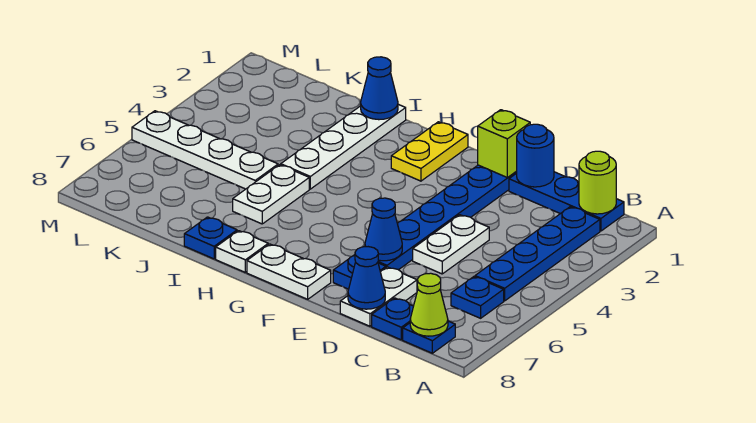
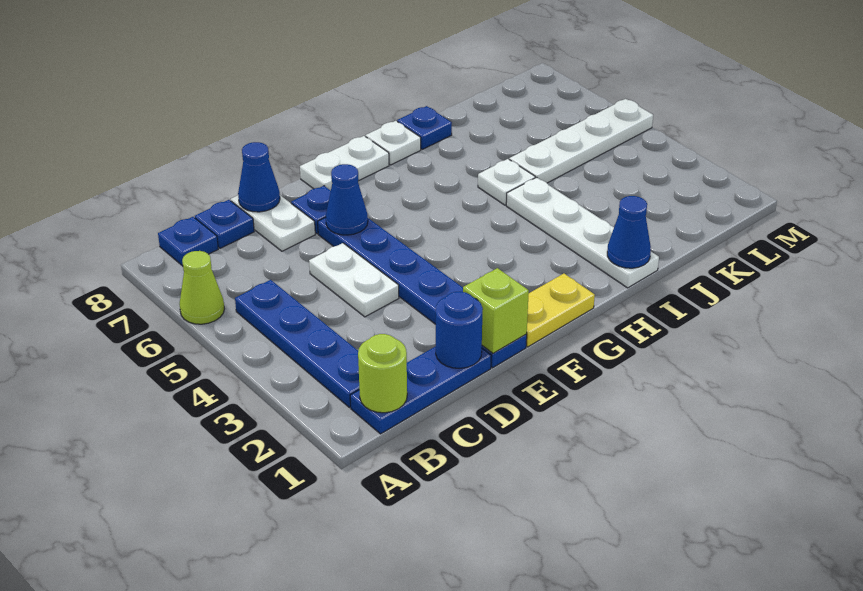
blue plate B6 level 1 -> none
lime cone B8 level 2 -> lime cone A6 level 1
yellow plate G1:G2 level 1 -> yellow plate F1:G1 level 1
white plate I5:I6 level 1 -> white plate I5 level 1

